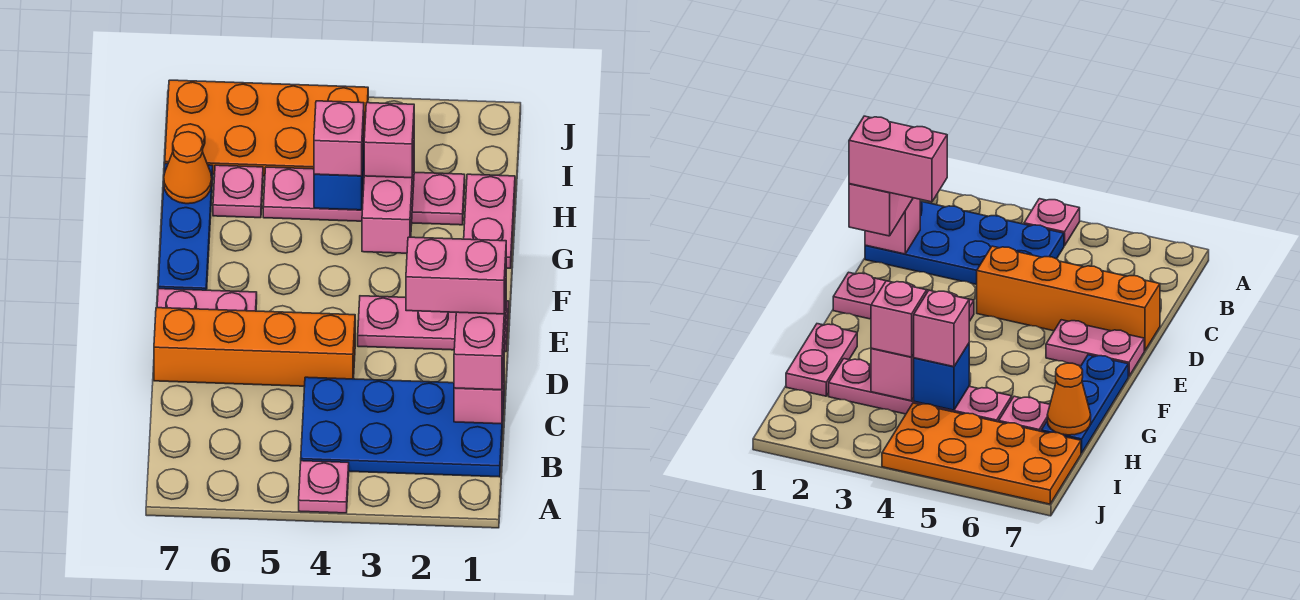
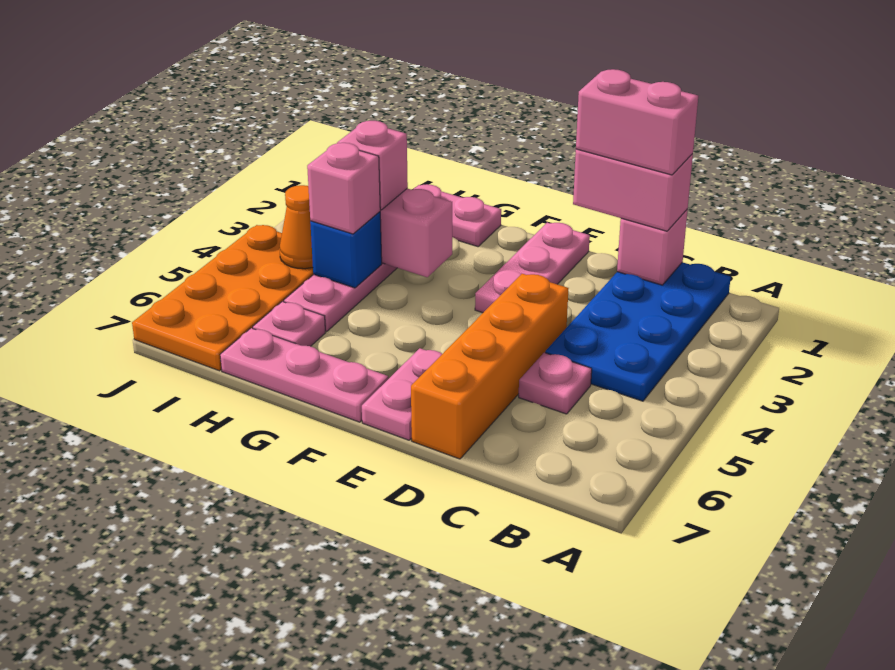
pink plate A4 level 1 -> pink plate C5 level 1
pink brick D1:D2 level 4 -> pink brick C1:D1 level 4
blue plate F7:H7 level 1 -> pink plate F7:H7 level 1
orange cone H7 level 2 -> orange cone I4 level 2

